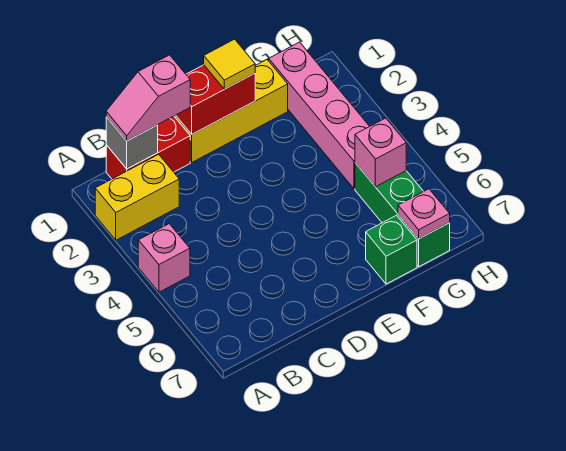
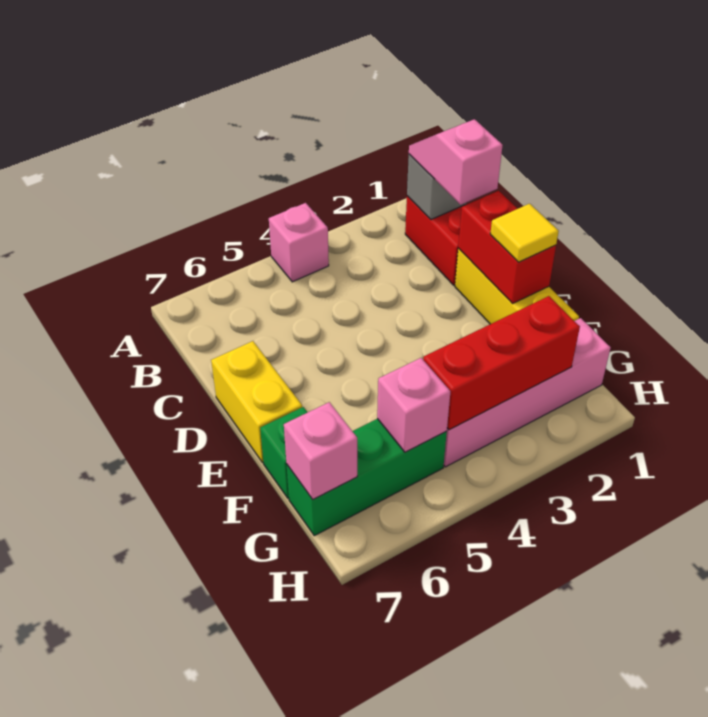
yellow brick A2:B2 level 1 -> yellow brick D7:E7 level 1
none -> red brick G2:G4 level 2
pink plate G7 level 2 -> pink brick G7 level 2

